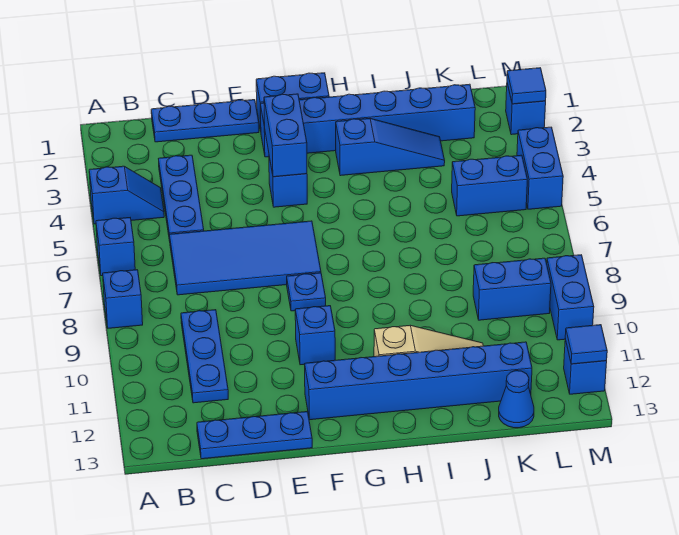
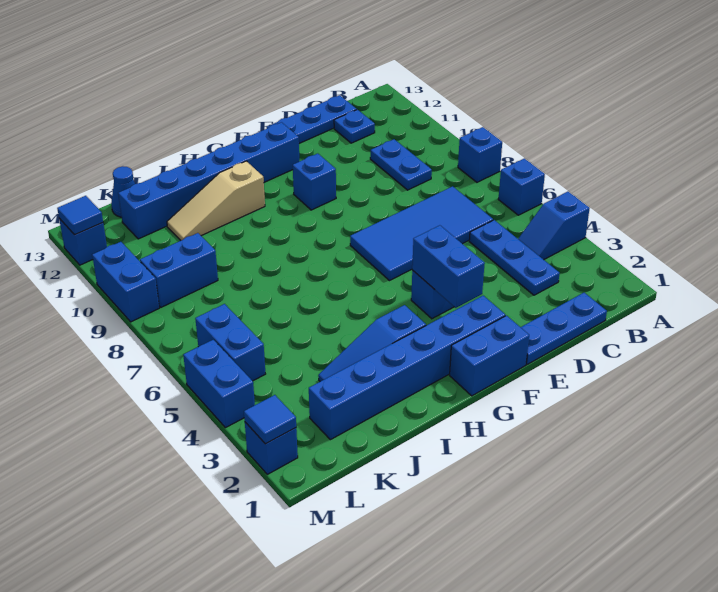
blue plate C9:C11 level 1 -> blue plate C9:C10 level 1
blue plate F8 level 1 -> blue plate C12 level 1
blue brick K5:L5 level 1 -> blue brick L5:L6 level 1

